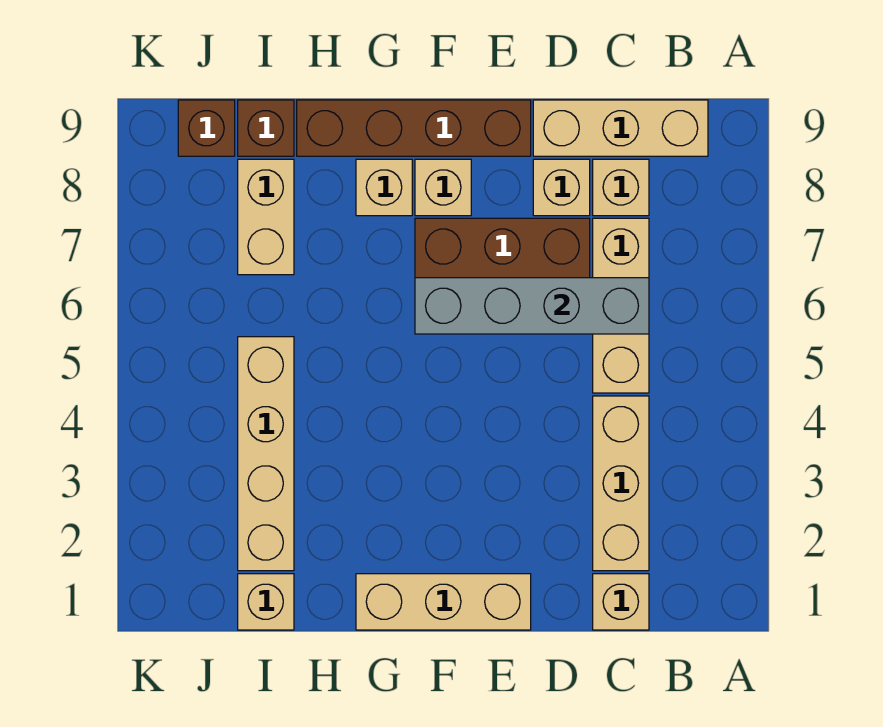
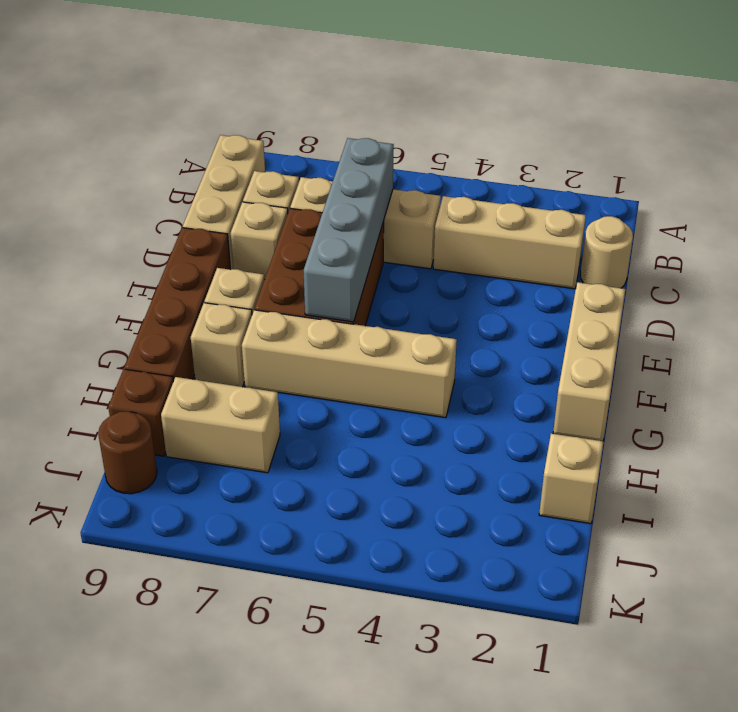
tan brick C1 level 1 -> tan round brick C1 level 1
tan brick I2:I5 level 1 -> tan brick G4:G7 level 1
brown brick J9 level 1 -> brown round brick J9 level 1

